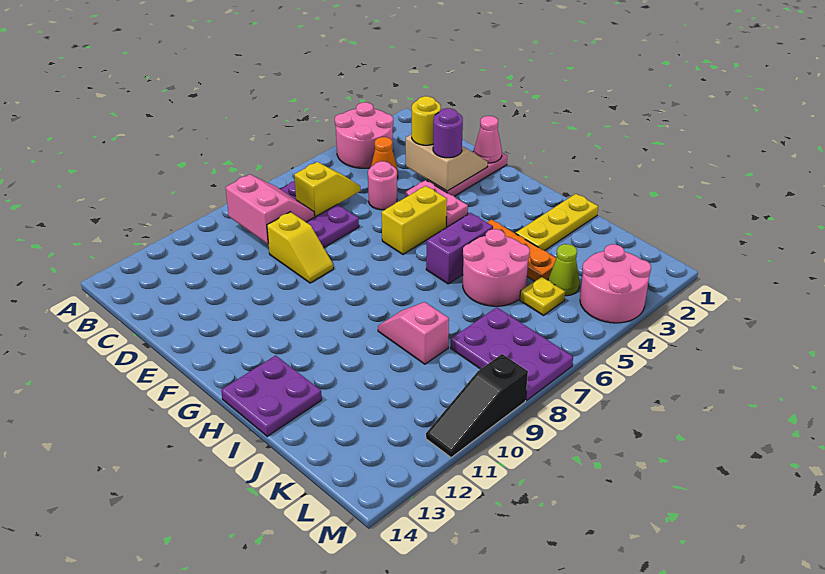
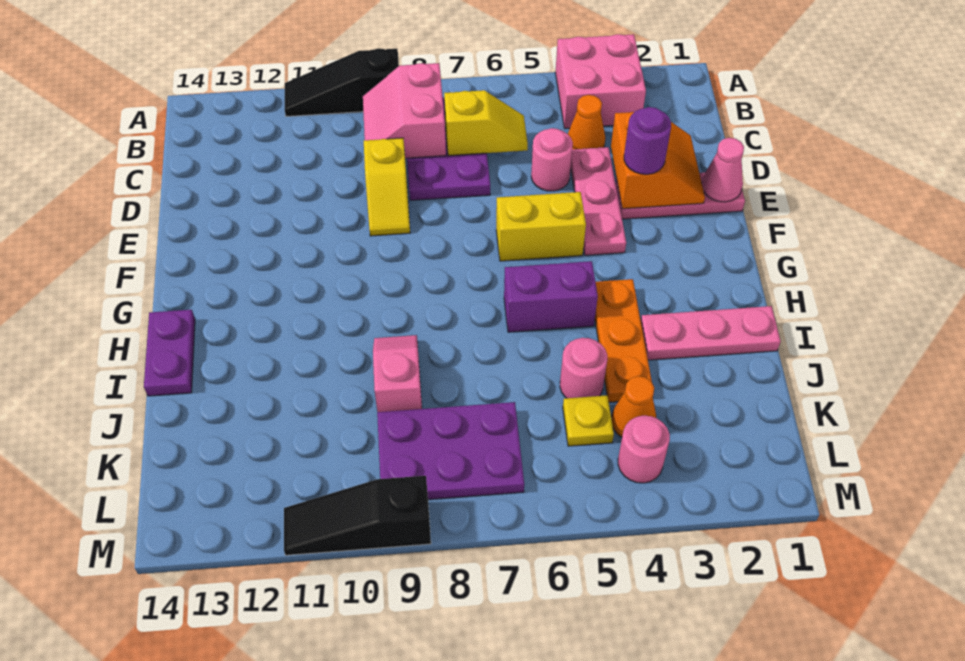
pink round brick A3:B4 level 1 -> pink brick A3:B4 level 1
none -> black slope A9:A11 level 1 top 9
pink slope B8:C9 level 2 top 9 -> pink slope B8:C9 level 2 top 8
tan slope D2:E3 level 2 top 3 -> orange slope D2:E3 level 2 top 3
yellow round brick D3 level 3 -> none
pink plate E4:F4 level 1 -> pink plate D4:F4 level 1
purple plate H13:I14 level 1 -> purple plate H14:I14 level 1
yellow plate I1:I3 level 1 -> pink plate I1:I3 level 1
pink round brick I5:J6 level 1 -> pink round brick J5 level 1
lime cone K4 level 1 -> orange cone K4 level 1
purple plate K7:M8 level 1 -> purple plate K7:L9 level 1
pink round brick L3:M4 level 1 -> pink round brick L4 level 1

